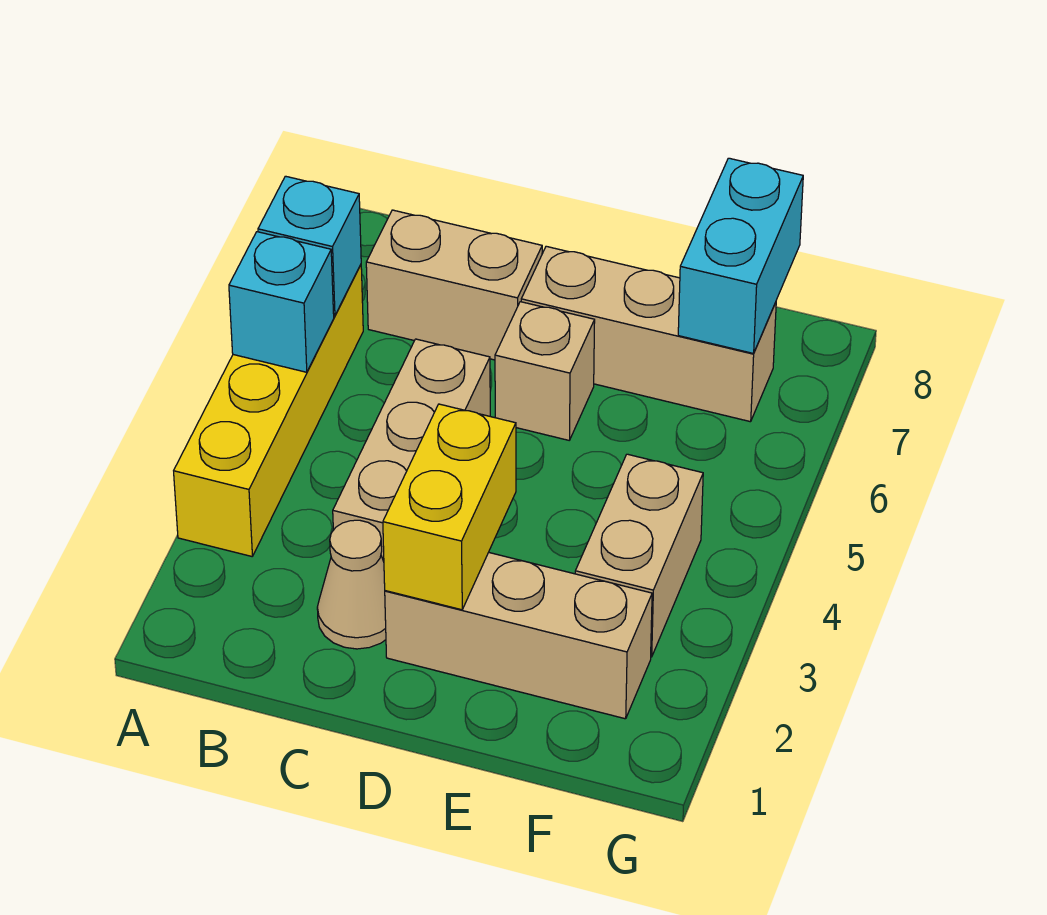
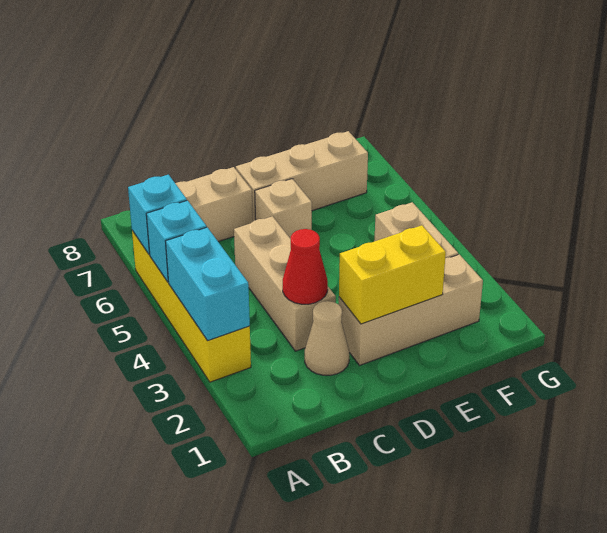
none -> red cone C3 level 2
yellow brick D2:D3 level 2 -> yellow brick D2:E2 level 2
cyan brick F7:F8 level 2 -> cyan brick A3:A4 level 2

